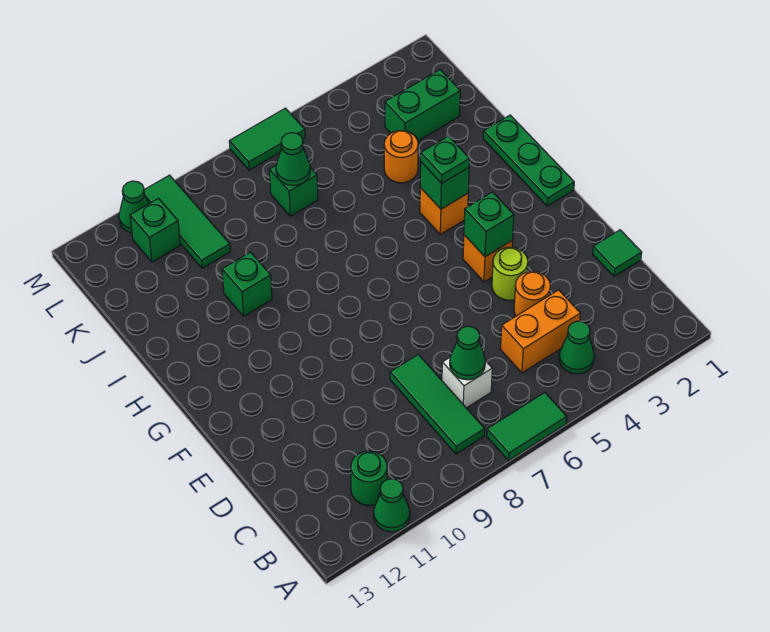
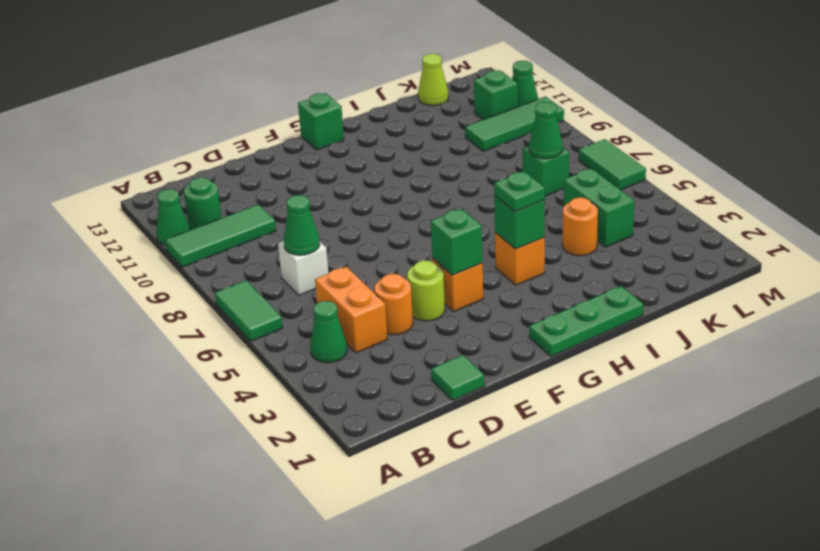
green tile B8:D8 level 1 -> green tile A10:C10 level 1
green brick I10 level 1 -> green brick G13 level 1
green brick K2:K3 level 1 -> green brick K4:K5 level 1
none -> lime cone K13 level 1

